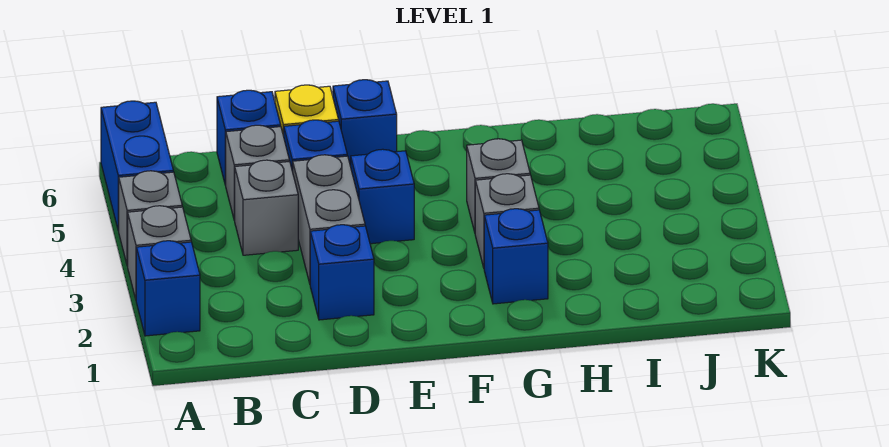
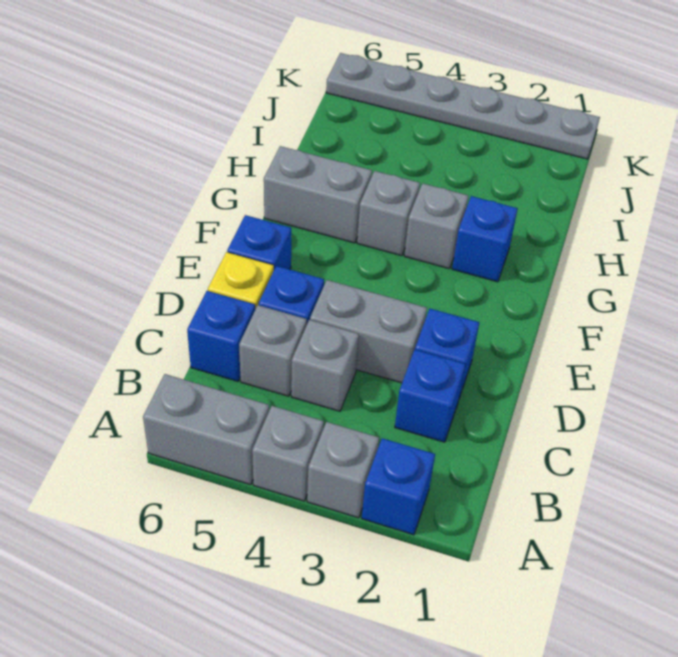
blue brick A5:A6 level 1 -> grey brick A5:A6 level 1
blue brick E4 level 1 -> blue brick C2 level 1
none -> grey brick G5:G6 level 1
none -> grey plate K1:K6 level 1

